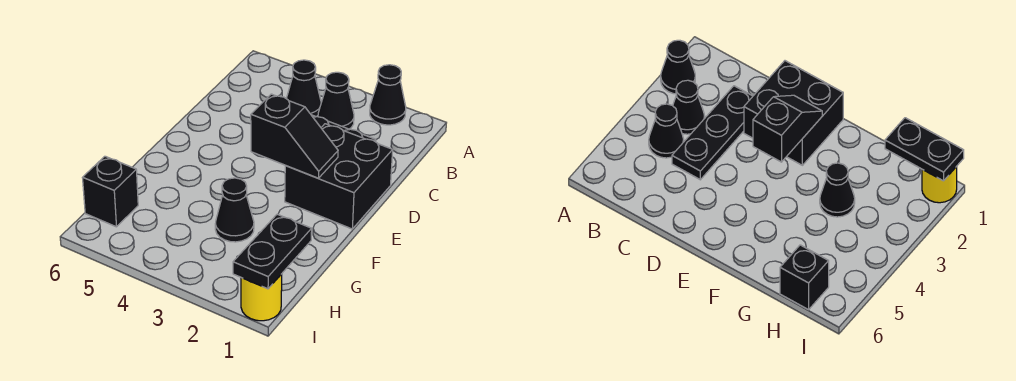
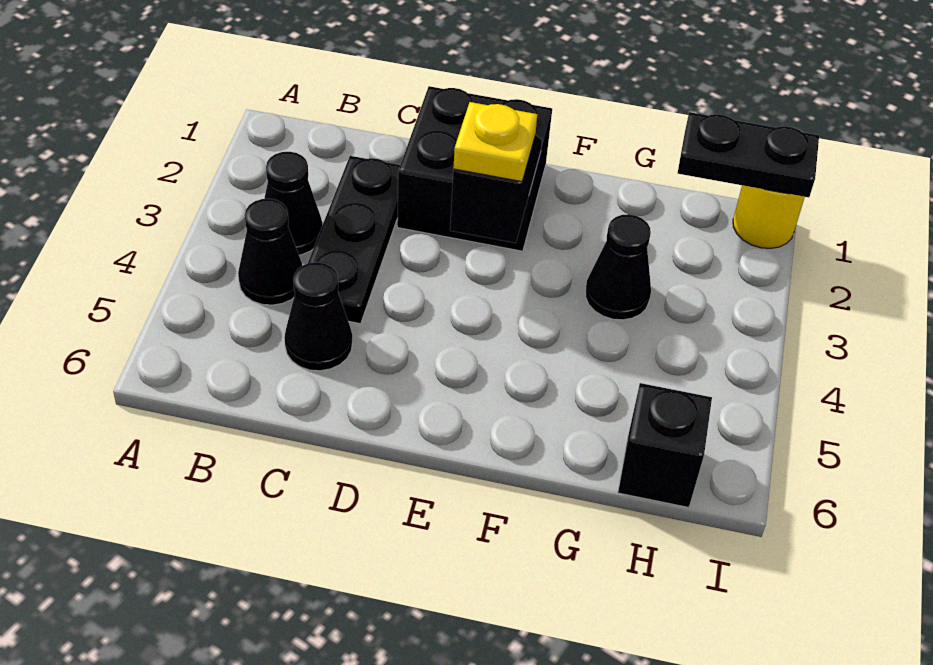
black cone A2 level 1 -> black cone C5 level 1
none -> yellow plate E3 level 3

